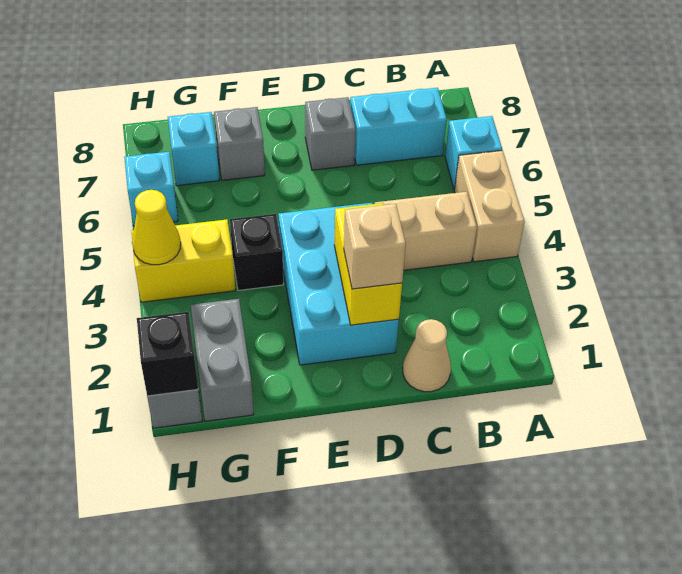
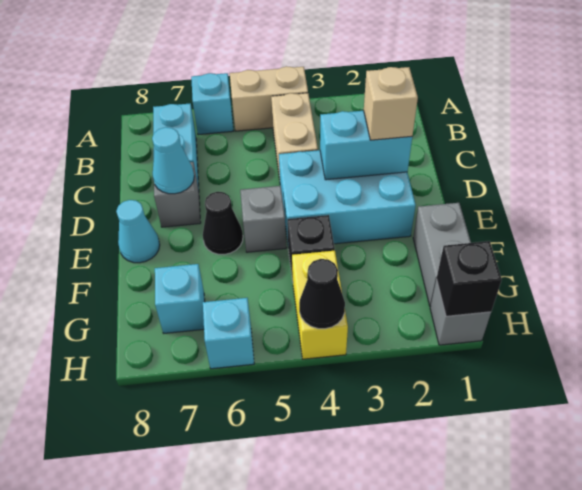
tan cone C1 level 1 -> none
yellow brick D2:D3 level 2 -> cyan brick D2:D3 level 2
none -> cyan cone D7 level 2
none -> black cone E6 level 1
none -> cyan cone E8 level 1
grey brick F7 level 1 -> grey brick E5 level 1
grey brick G1:G2 level 1 -> grey brick F1:G1 level 1
yellow cone H4 level 2 -> black cone H4 level 2

